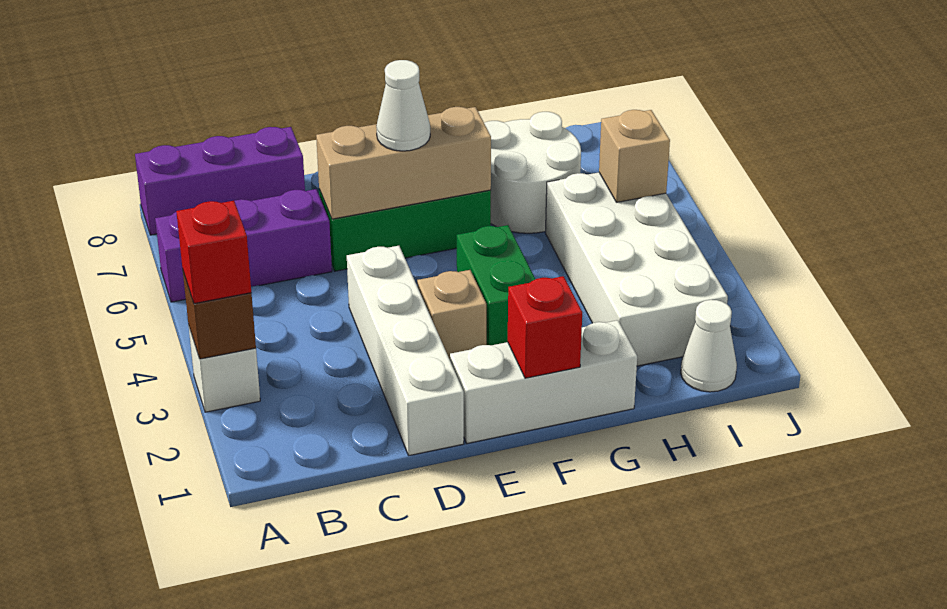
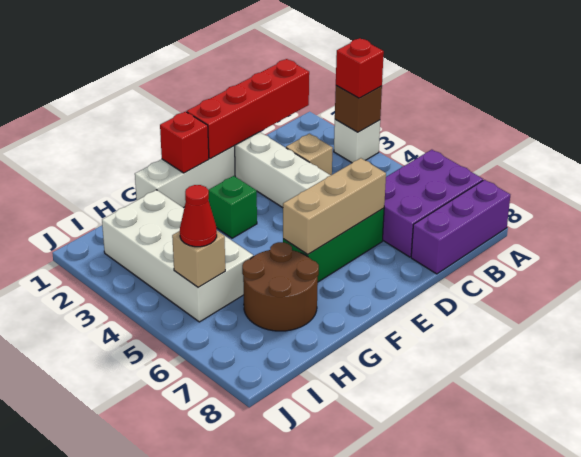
purple brick A6:C6 level 1 -> purple brick A6:C7 level 1
none -> red brick B1:E1 level 2
tan brick E3 level 1 -> tan brick C3 level 1
white cone E6 level 3 -> none
green brick F3:F4 level 1 -> green brick F3 level 1
white round brick G6:H7 level 1 -> brown round brick G6:H7 level 1
white cone I1 level 1 -> none
none -> red cone I5 level 3

